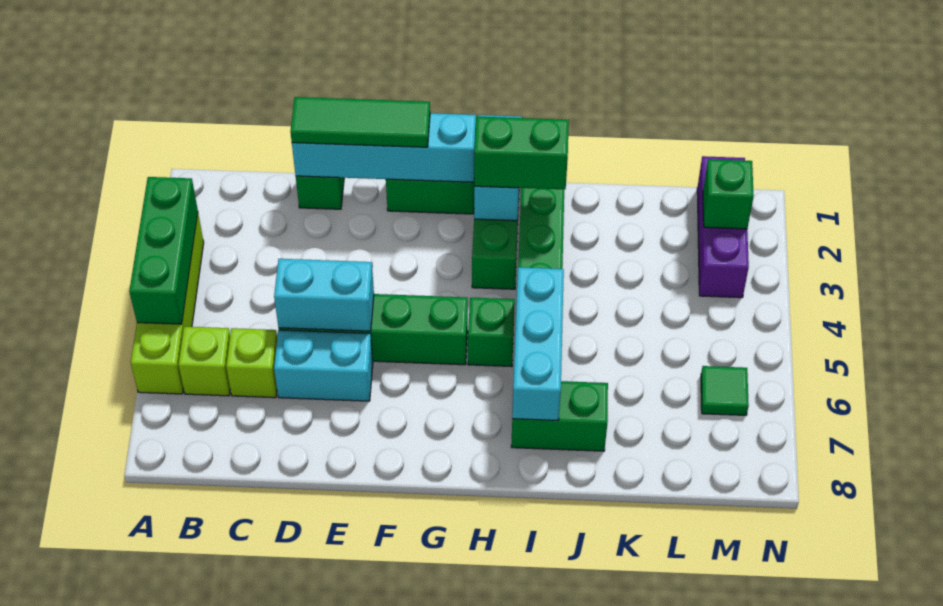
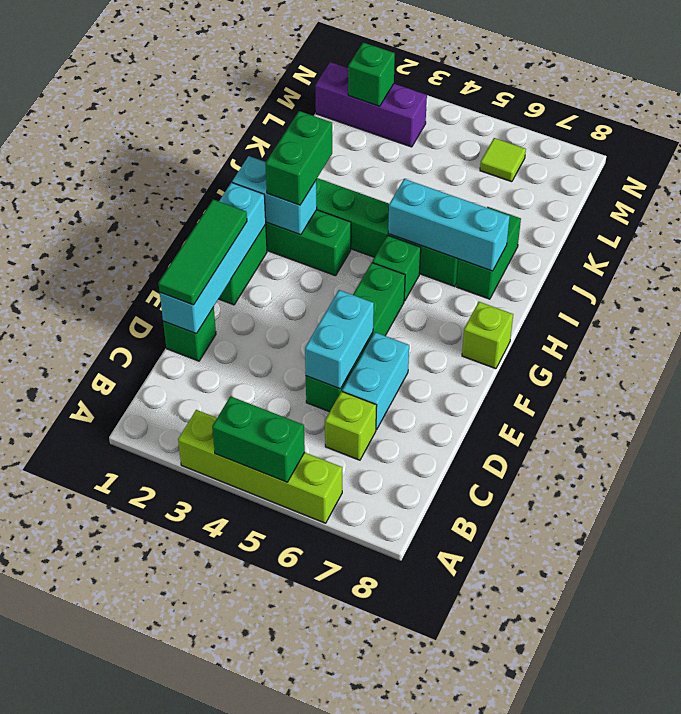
green brick A3:A5 level 2 -> green brick A4:A5 level 2
lime brick B6 level 1 -> lime brick G8 level 1
green tile M6 level 1 -> lime tile M6 level 1

